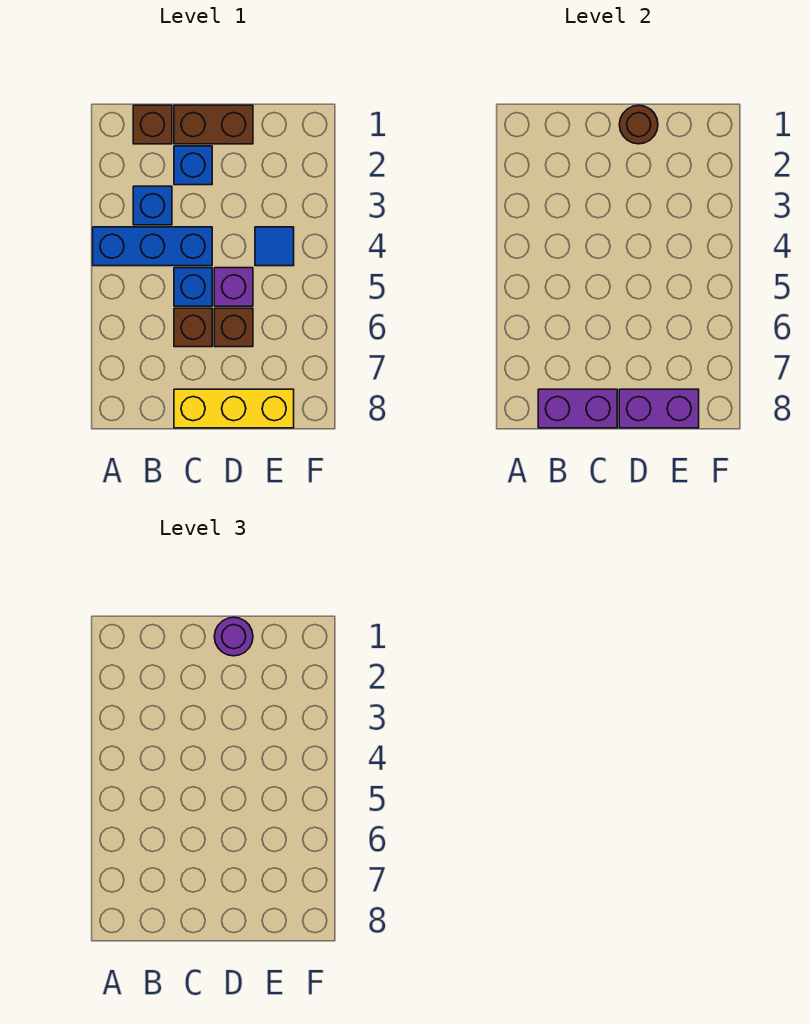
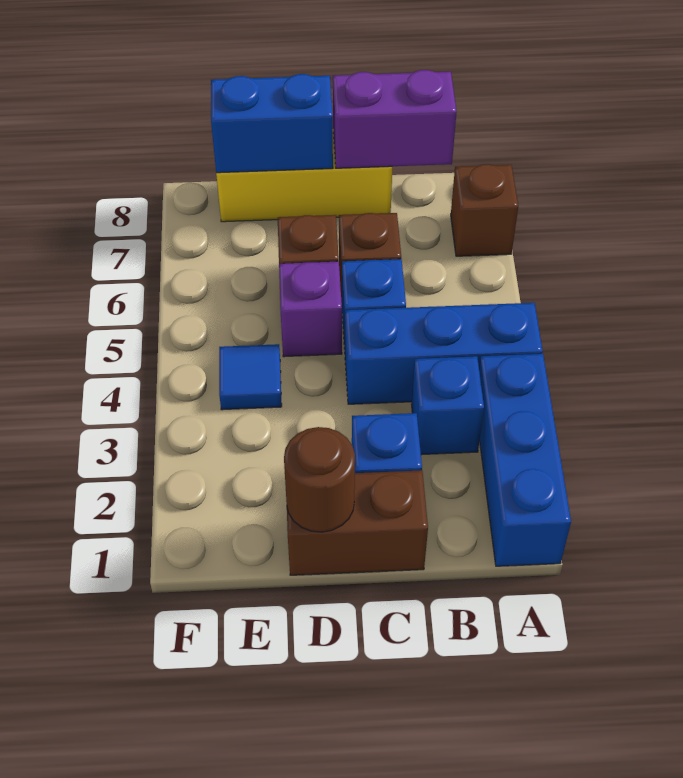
none -> blue brick A1:A3 level 1
brown brick B1 level 1 -> brown brick A7 level 1
purple round brick D1 level 3 -> none
purple brick D8:E8 level 2 -> blue brick D8:E8 level 2

